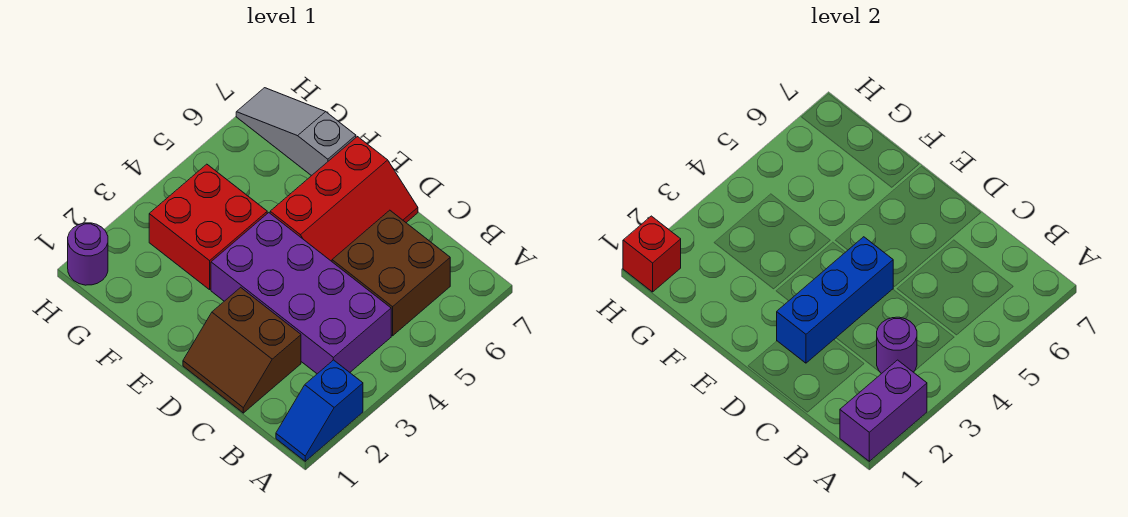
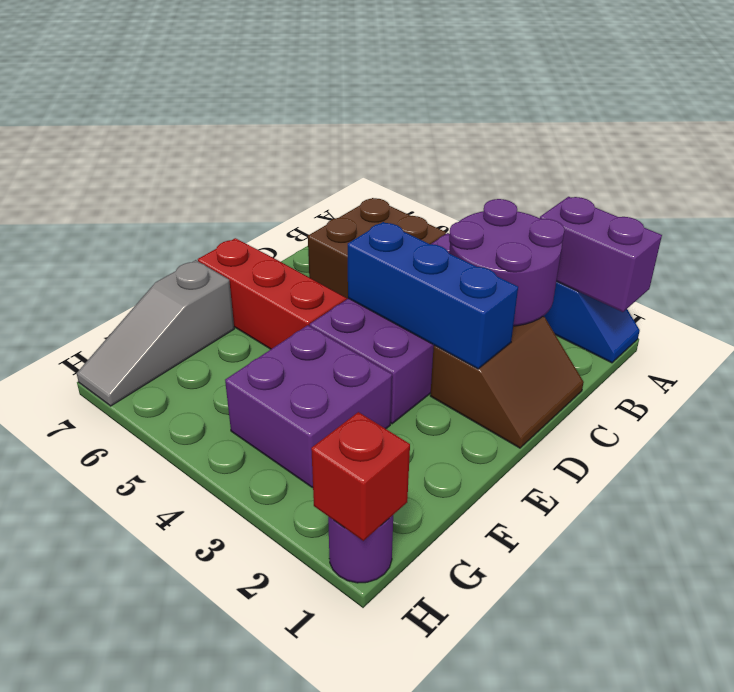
purple round brick B3 level 2 -> purple round brick B2:C3 level 2
red brick F3:G4 level 1 -> purple brick F3:G4 level 1

